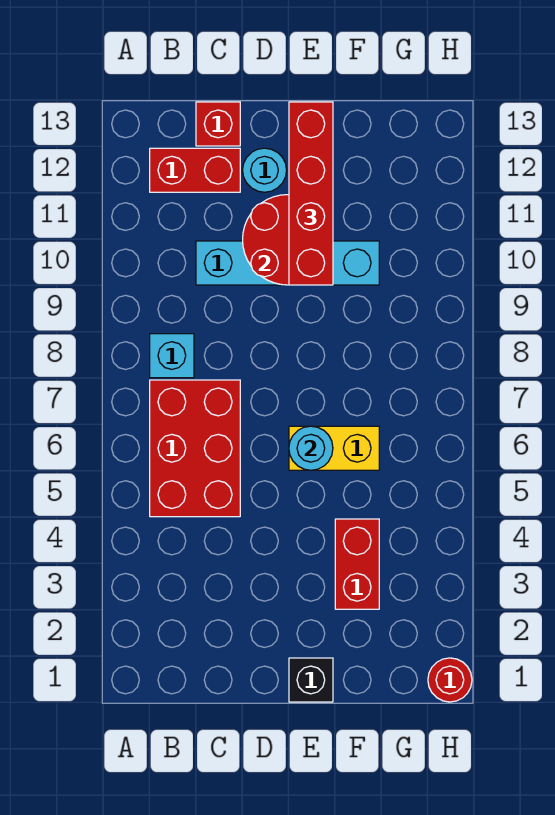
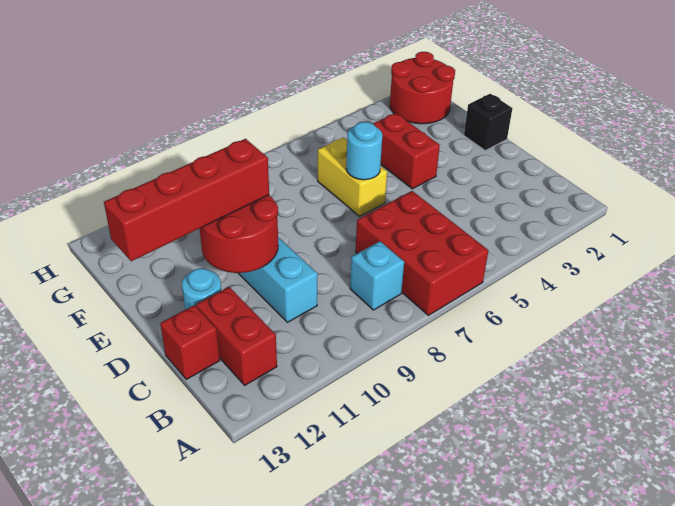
red brick B5:C7 level 1 -> red brick A6:C7 level 1
red brick F3:F4 level 1 -> red brick E4:F4 level 1
red round brick H1 level 1 -> red round brick G1:H2 level 1

